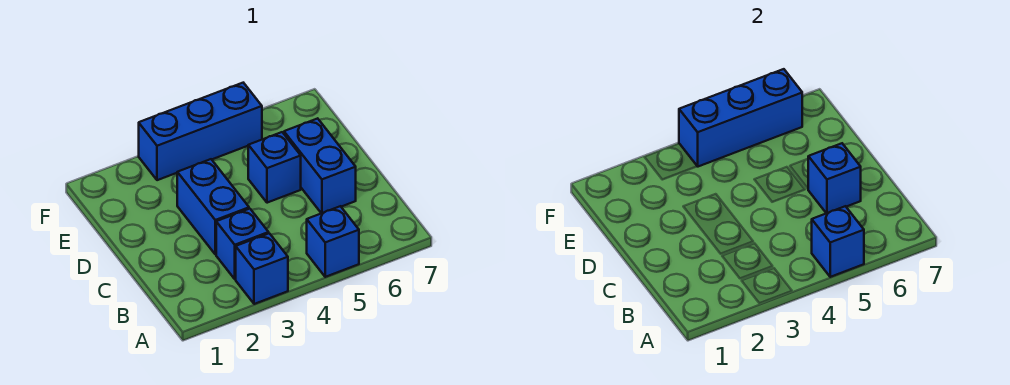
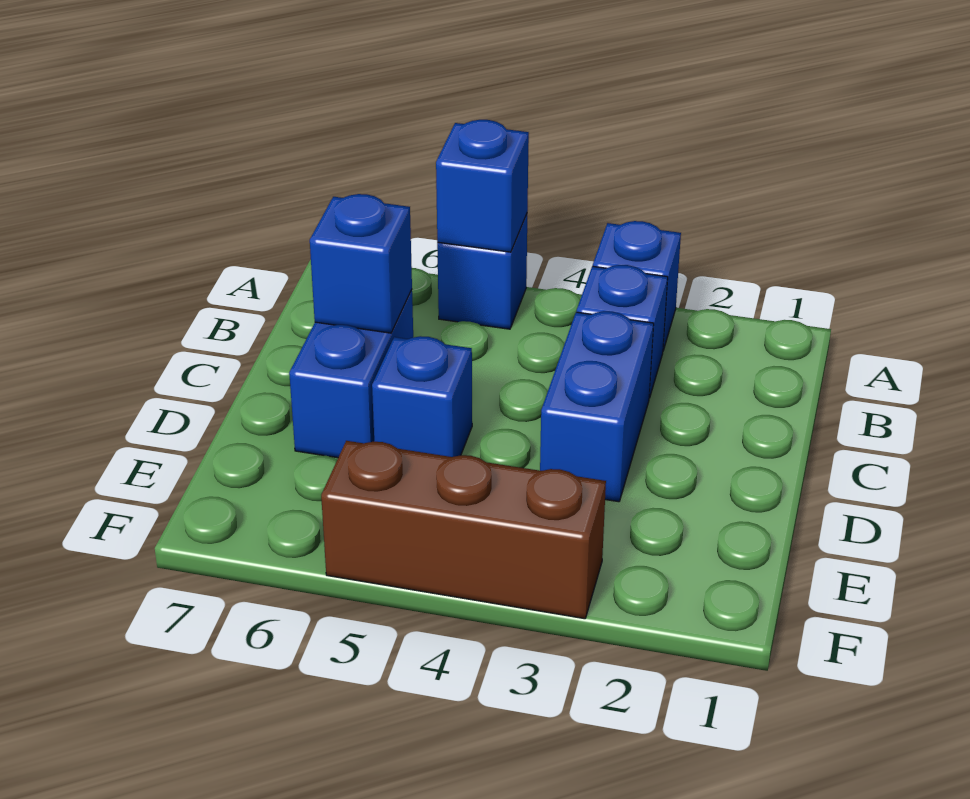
blue brick F3:F5 level 1 -> brown brick F3:F5 level 1
blue brick F4:F6 level 2 -> none

